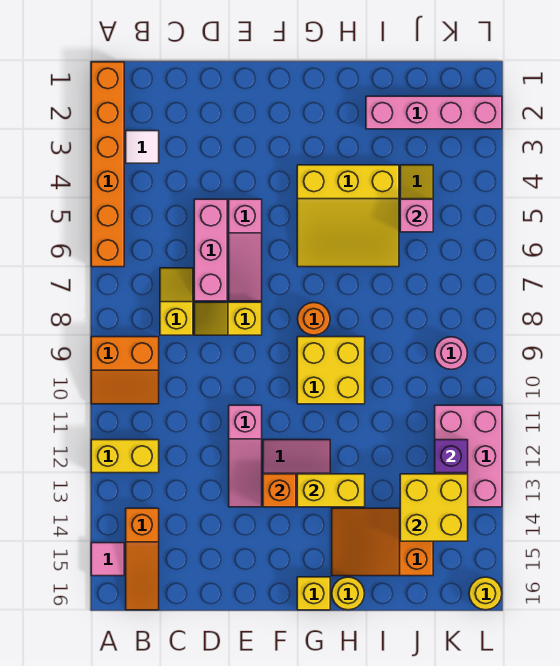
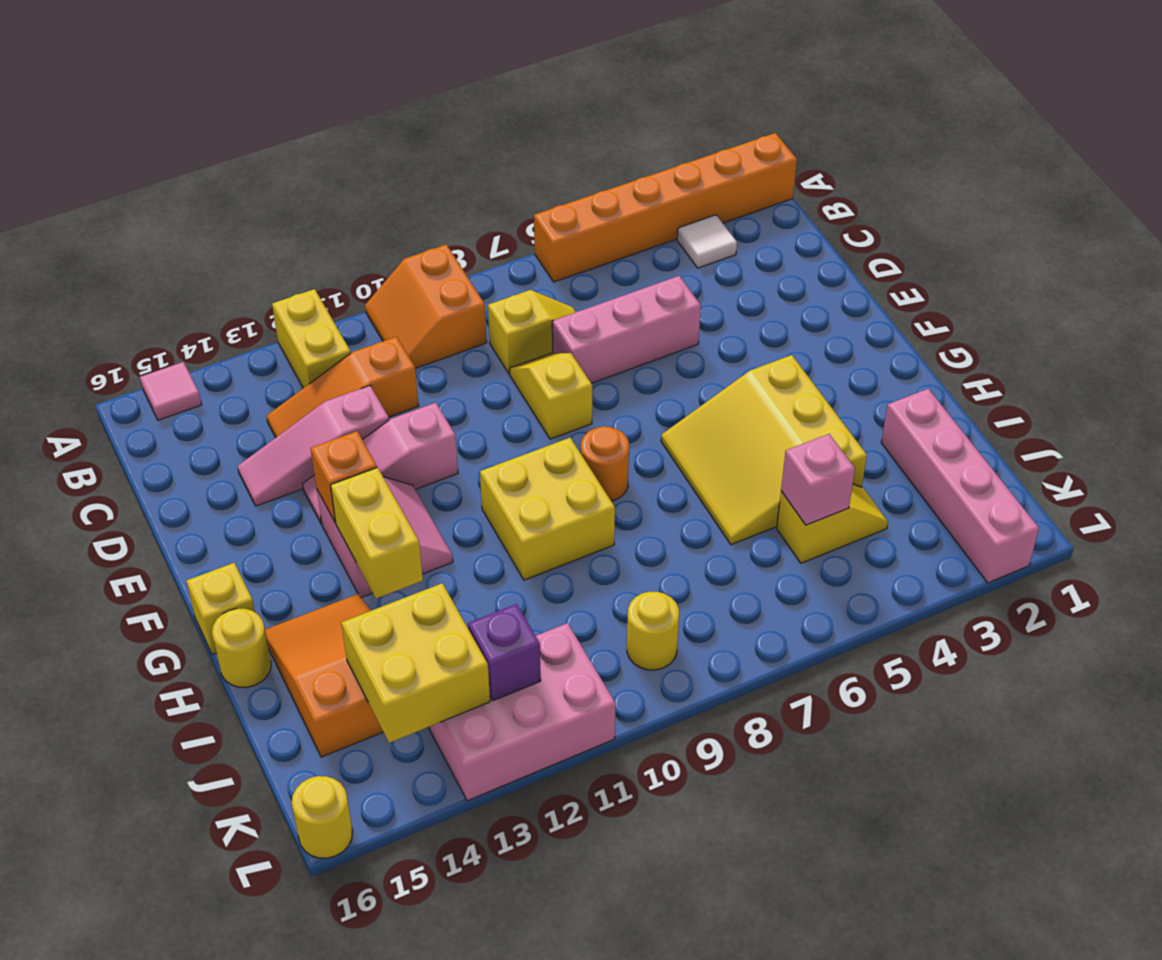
orange slope B14:B16 level 1 top 14 -> orange slope C11:C13 level 1 top 11
pink slope E5:E7 level 1 top 5 -> pink slope D12:D14 level 1 top 12
pink round brick K9 level 1 -> yellow round brick K9 level 1

